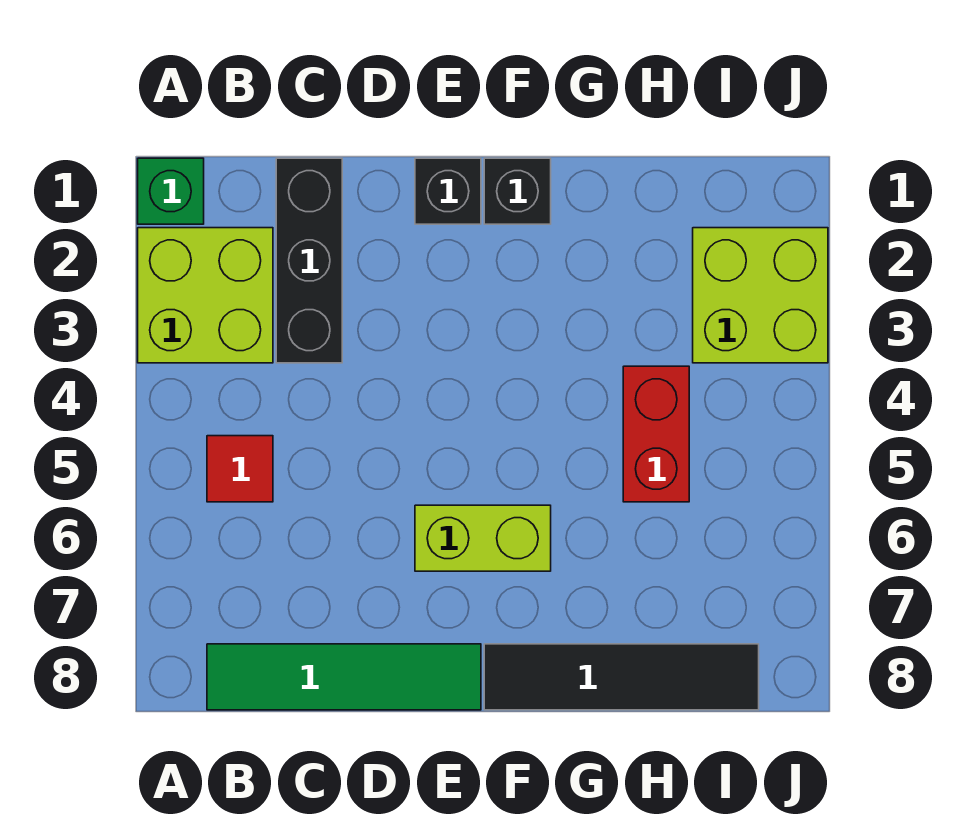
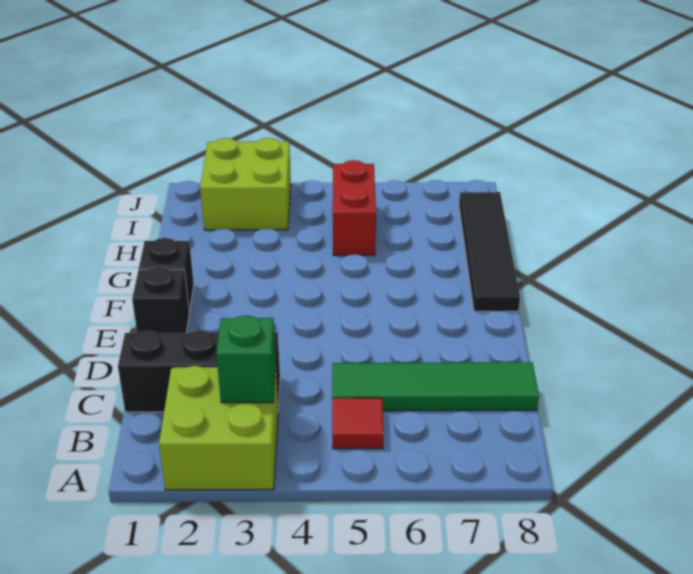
green brick A1 level 1 -> green brick B3 level 2
green tile B8:E8 level 1 -> green tile C5:C8 level 1
lime brick E6:F6 level 1 -> none
red brick H4:H5 level 1 -> red brick H5:I5 level 1

